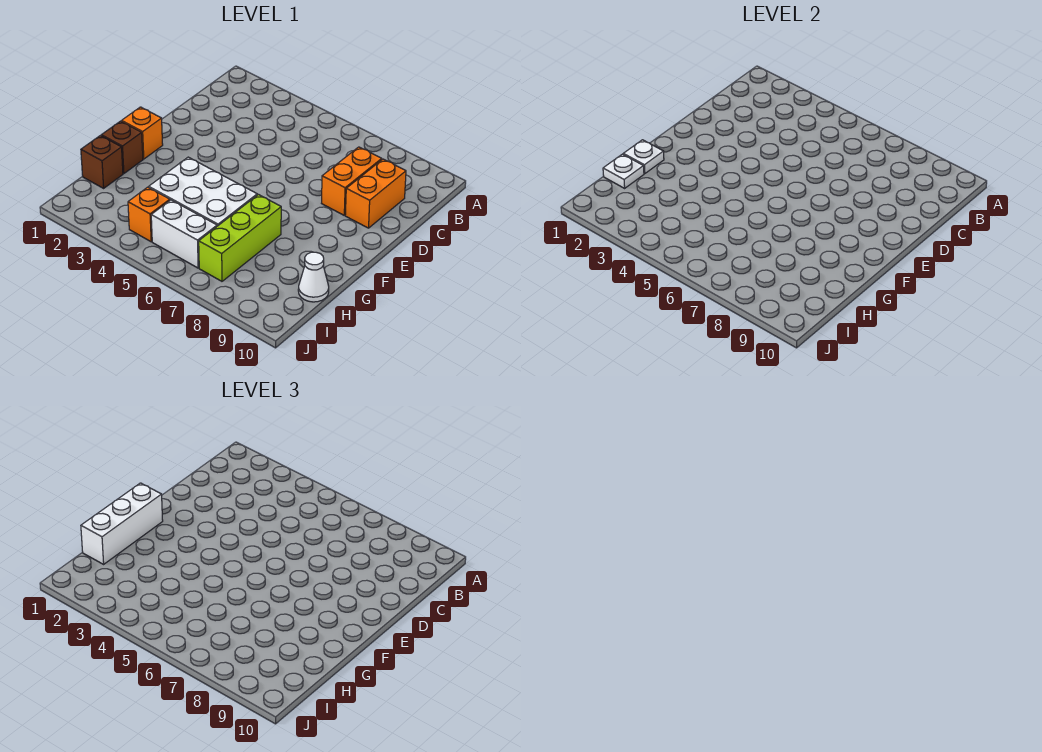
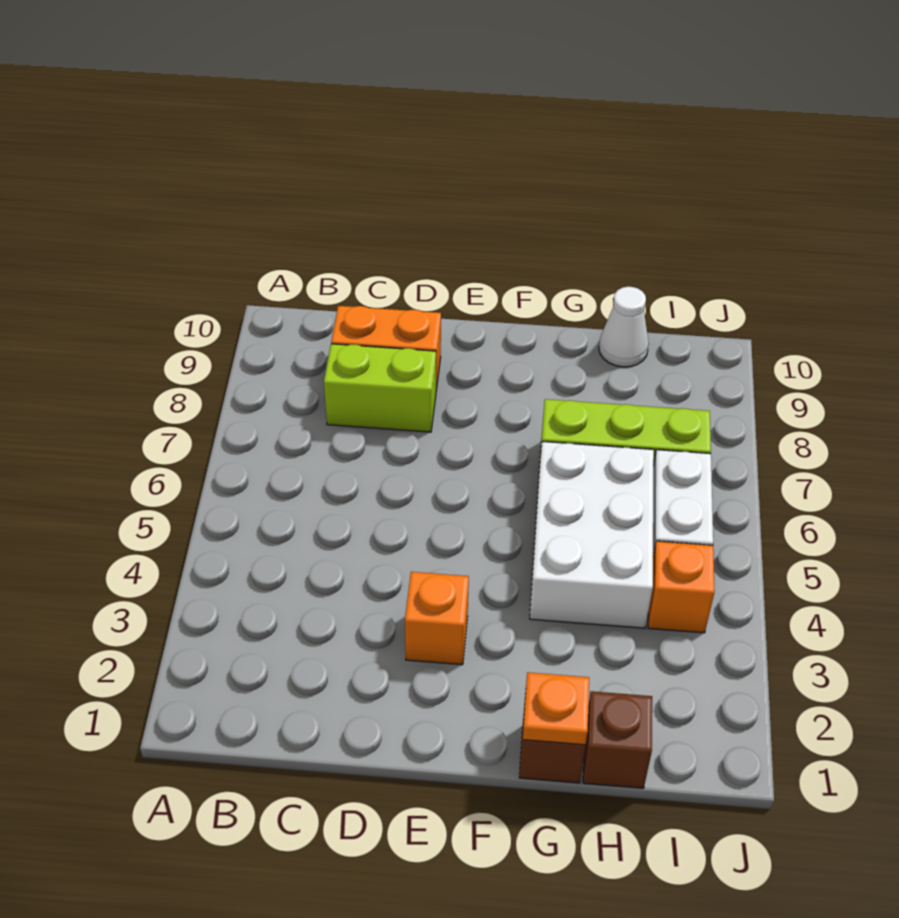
orange brick C8:D8 level 1 -> lime brick C8:D8 level 1
orange brick F1 level 1 -> orange brick E3 level 1
white brick F1:H1 level 3 -> none
white plate G1 level 2 -> orange plate G1 level 2
white plate H1 level 2 -> none

